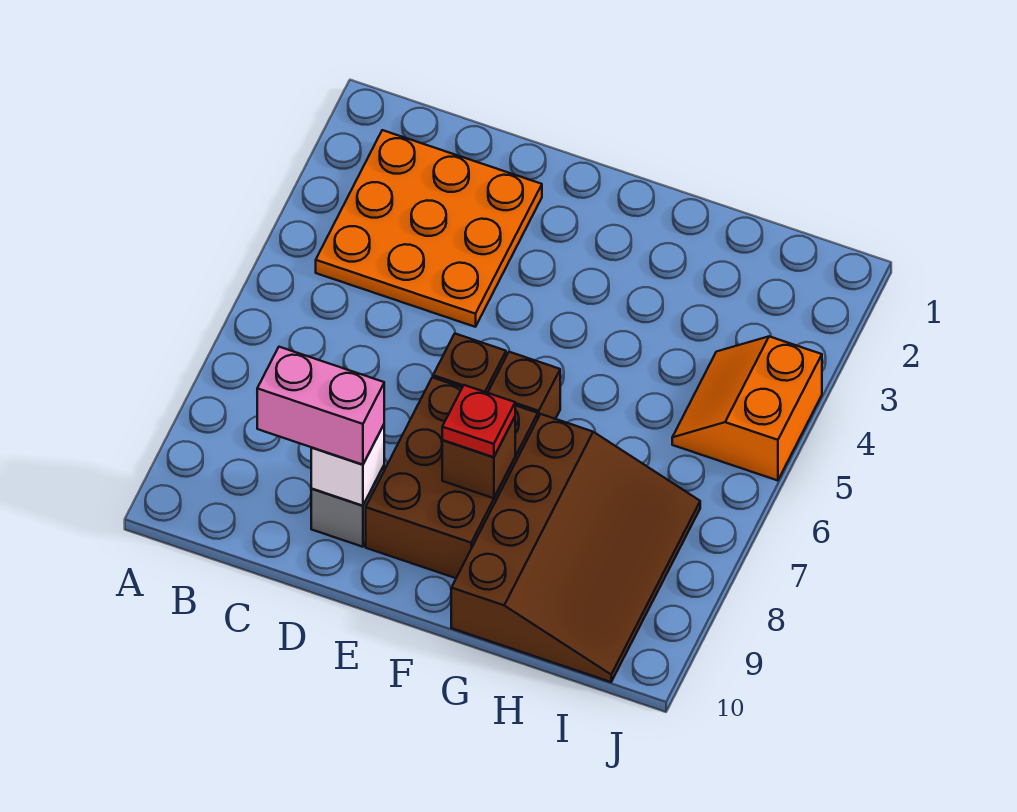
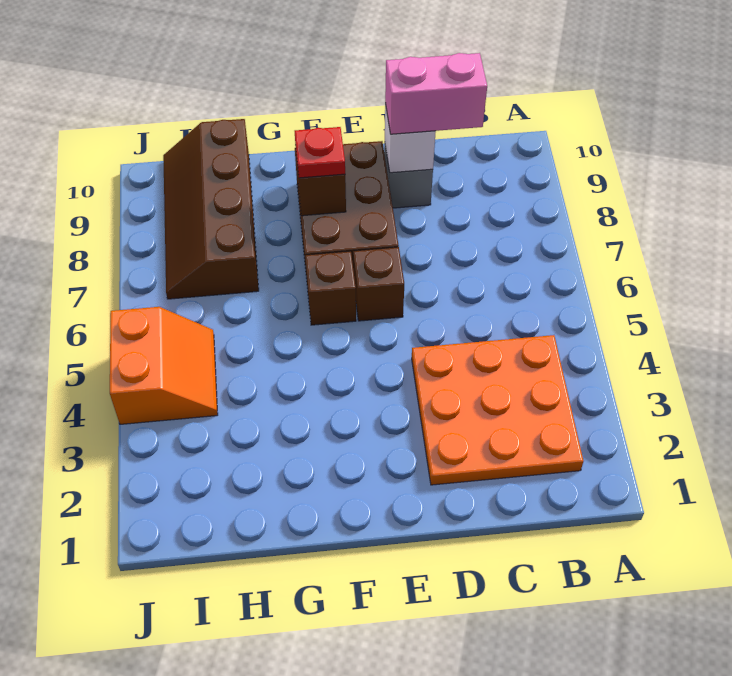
brown slope G7:I10 level 1 top G -> brown slope H7:I10 level 1 top H

